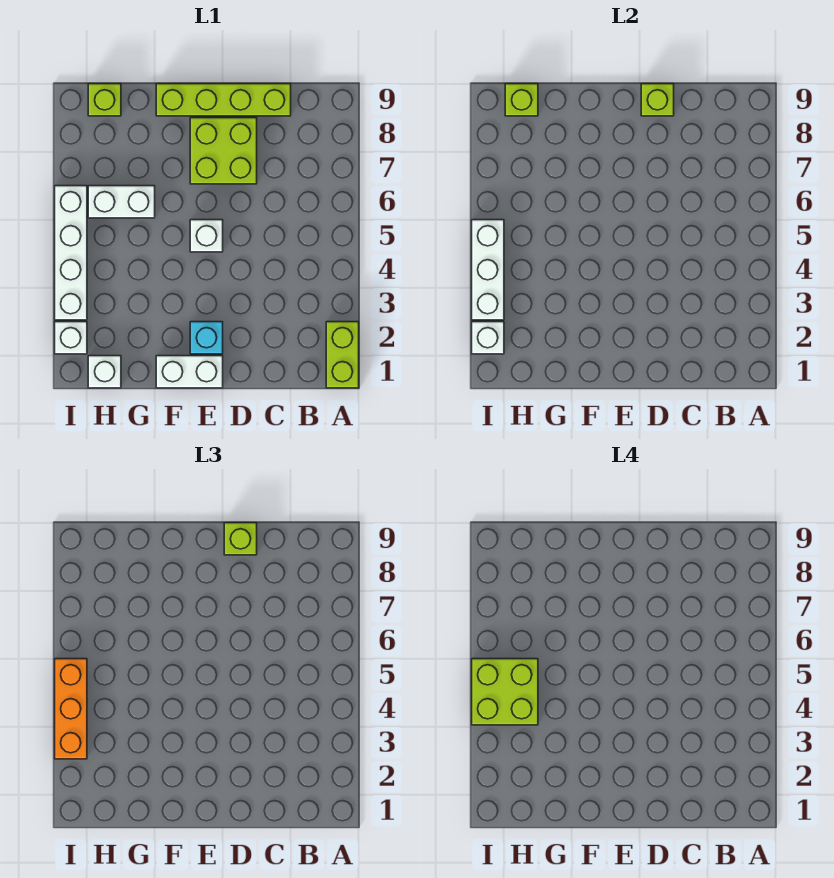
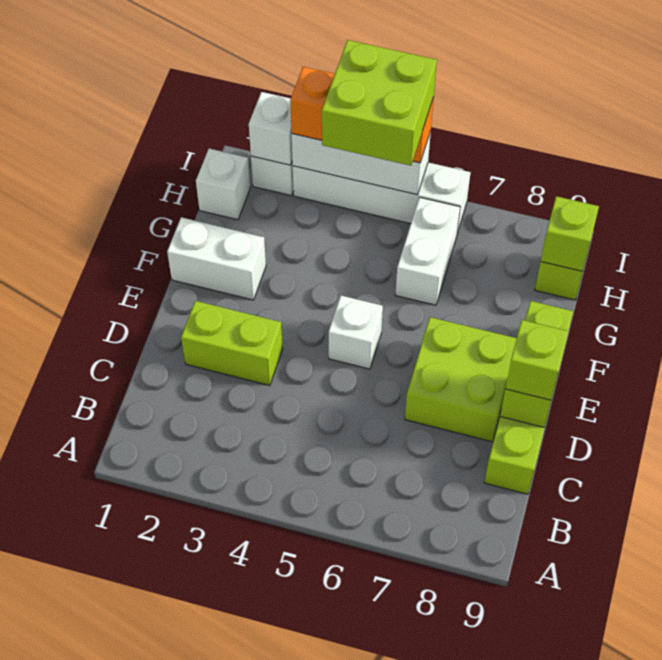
lime brick A1:A2 level 1 -> lime brick D2:D3 level 1
white brick E1:F1 level 1 -> white brick F1:F2 level 1
cyan brick E2 level 1 -> none

